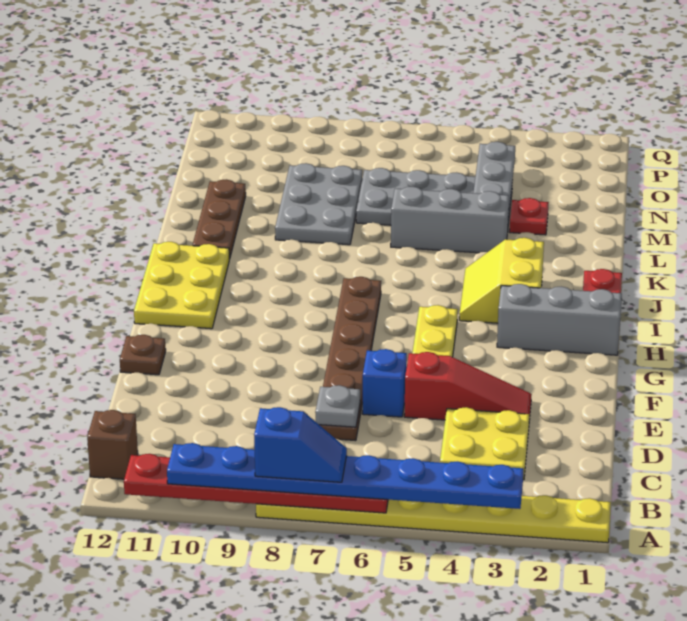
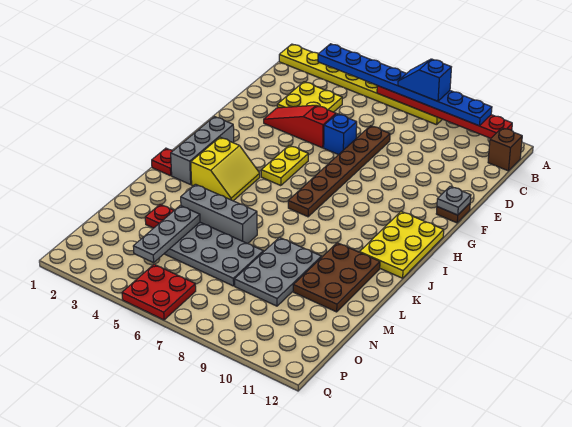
grey plate D7 level 2 -> grey plate F12 level 2
grey brick H1:H3 level 1 -> grey brick H2:J2 level 1
brown plate K11:M11 level 1 -> brown plate K10:M11 level 1
none -> red plate P5:Q6 level 1

